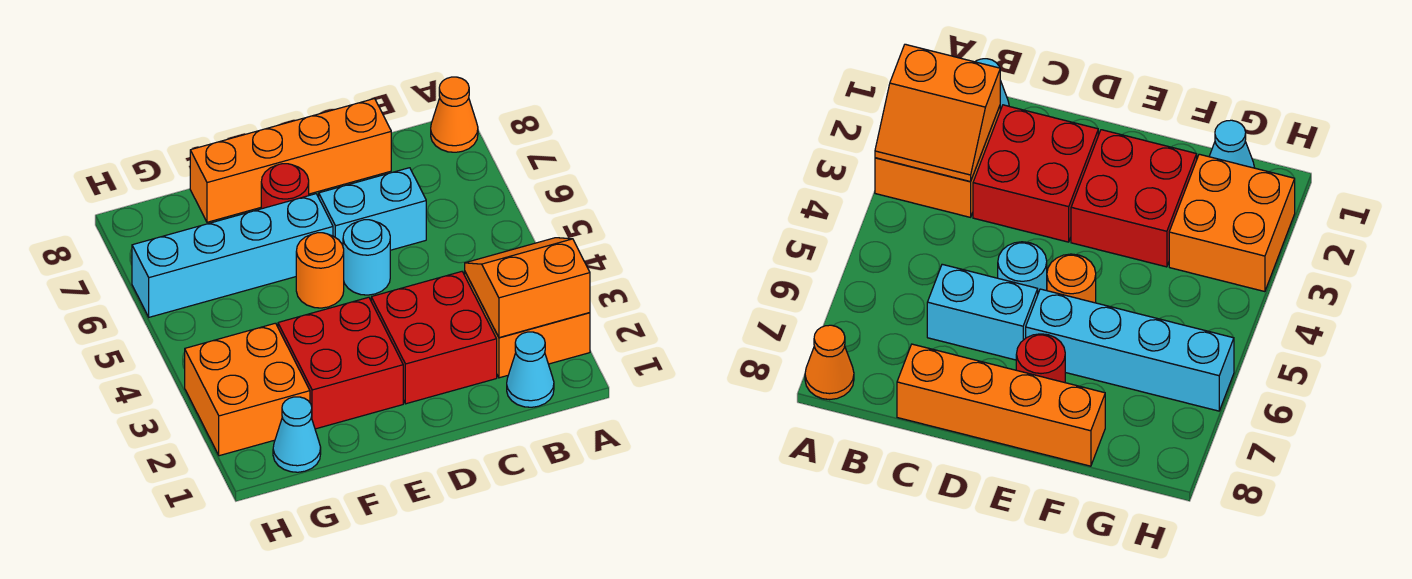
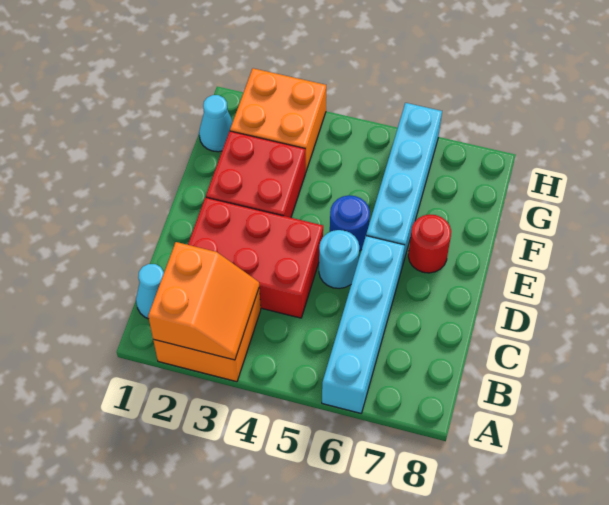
orange cone A8 level 1 -> none
red brick C2:D3 level 1 -> red brick C2:D4 level 1
cyan brick C6:D6 level 1 -> cyan brick A6:D6 level 1
orange brick C8:F8 level 1 -> none
orange round brick E5 level 1 -> blue round brick E5 level 1

